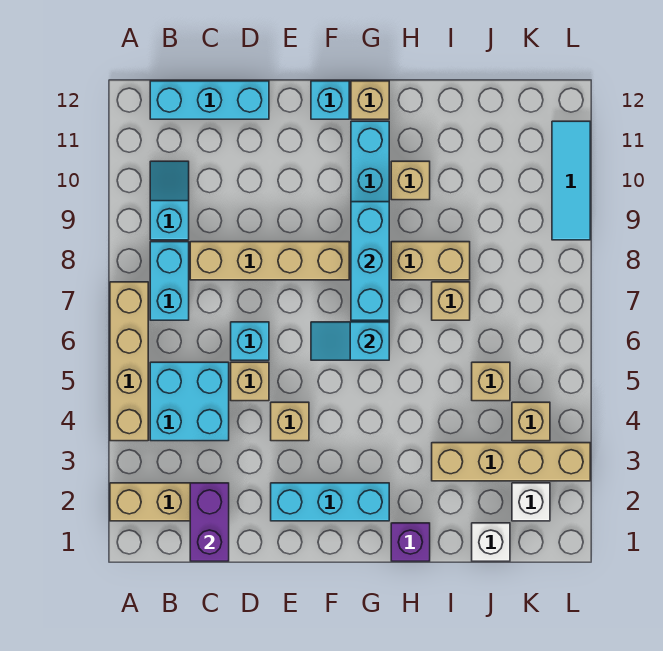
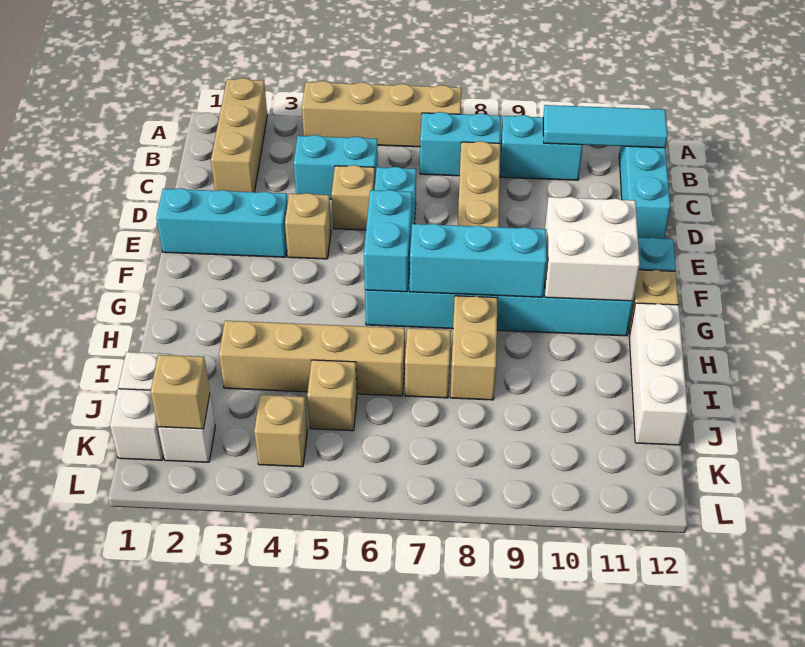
cyan brick B4:C5 level 1 -> cyan brick C4:C5 level 1
cyan slope B9:B10 level 1 top 9 -> cyan brick B9:B10 level 1
purple brick C1:C2 level 2 -> none
cyan brick E2:G2 level 1 -> cyan brick E1:E3 level 1
cyan slope F6:G6 level 2 top G -> cyan brick F6:G6 level 2
none -> white brick F10:G11 level 2
purple brick H1 level 1 -> none
tan brick H10 level 1 -> tan brick K2 level 2
none -> white brick H12:J12 level 1
tan brick I3:L3 level 1 -> tan brick I3:I6 level 1
none -> white brick K1 level 1
cyan tile L9:L11 level 1 -> cyan tile B10:B12 level 2

